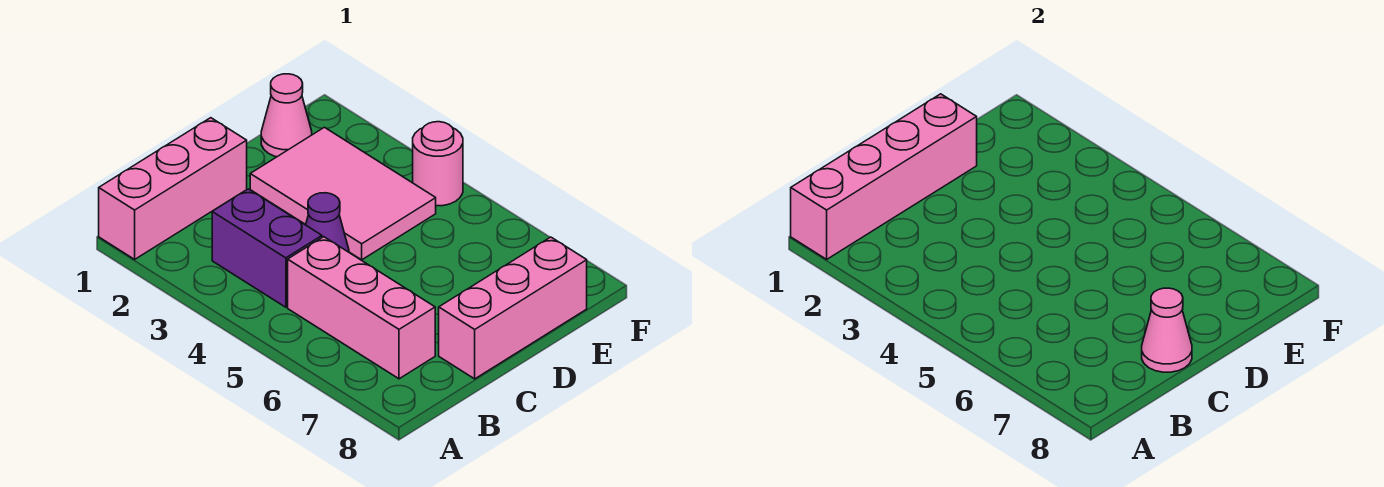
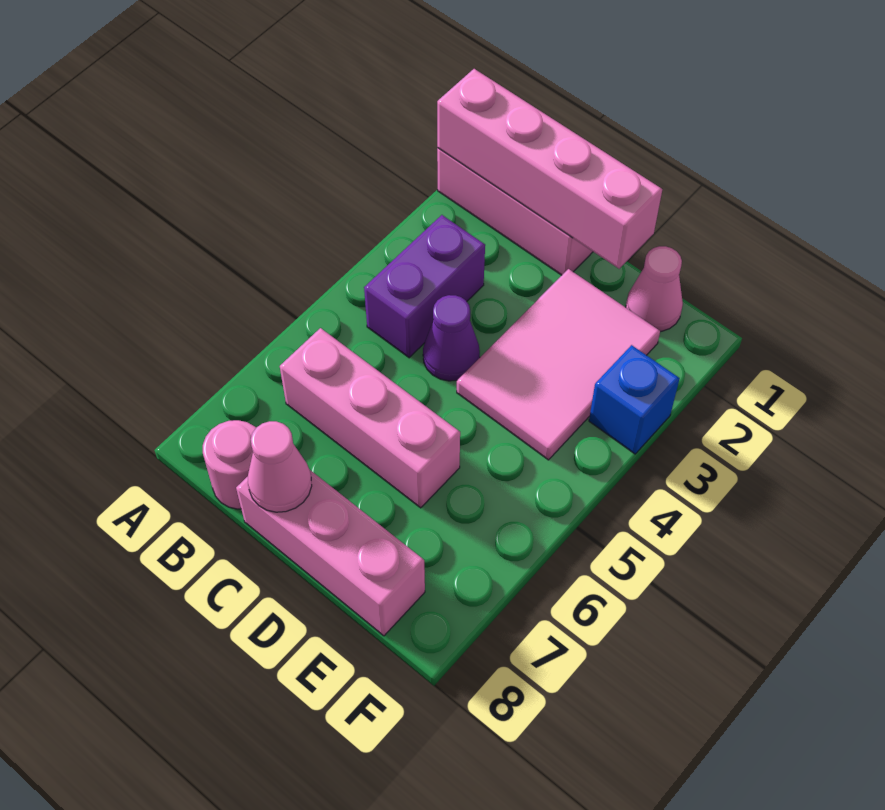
pink brick B5:B7 level 1 -> pink brick B6:D6 level 1
none -> blue brick F3 level 1
pink round brick F4 level 1 -> pink round brick B8 level 1

